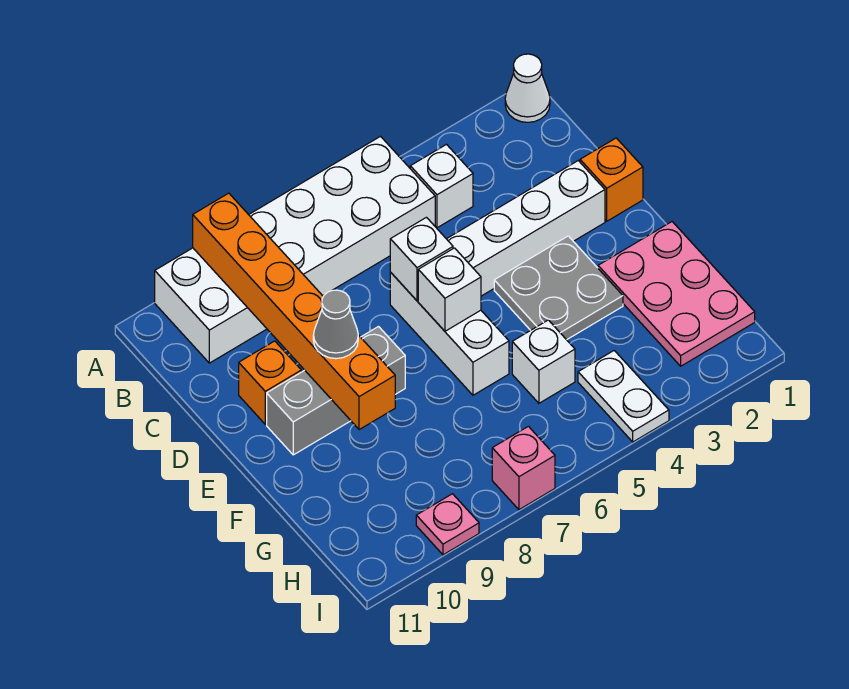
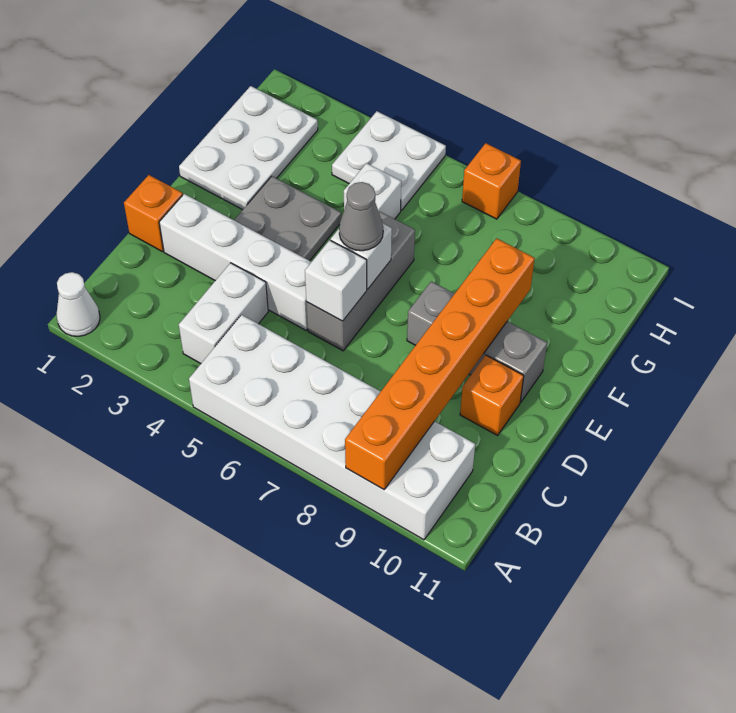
white brick B4 level 1 -> white brick B4:C4 level 1
white brick D6:F6 level 1 -> grey brick D6:F6 level 1
grey cone E9 level 3 -> grey cone E6 level 3
pink plate F1:H2 level 1 -> white plate F1:H2 level 1
white plate H4:I4 level 1 -> white plate H4:I5 level 1
pink brick I7 level 1 -> orange brick I7 level 1
pink plate I9 level 1 -> none

